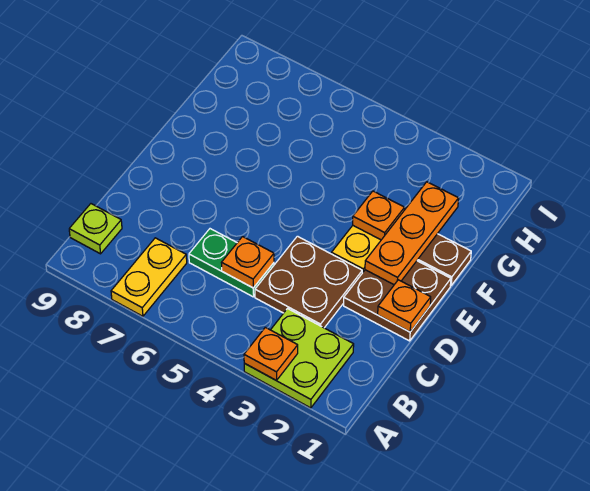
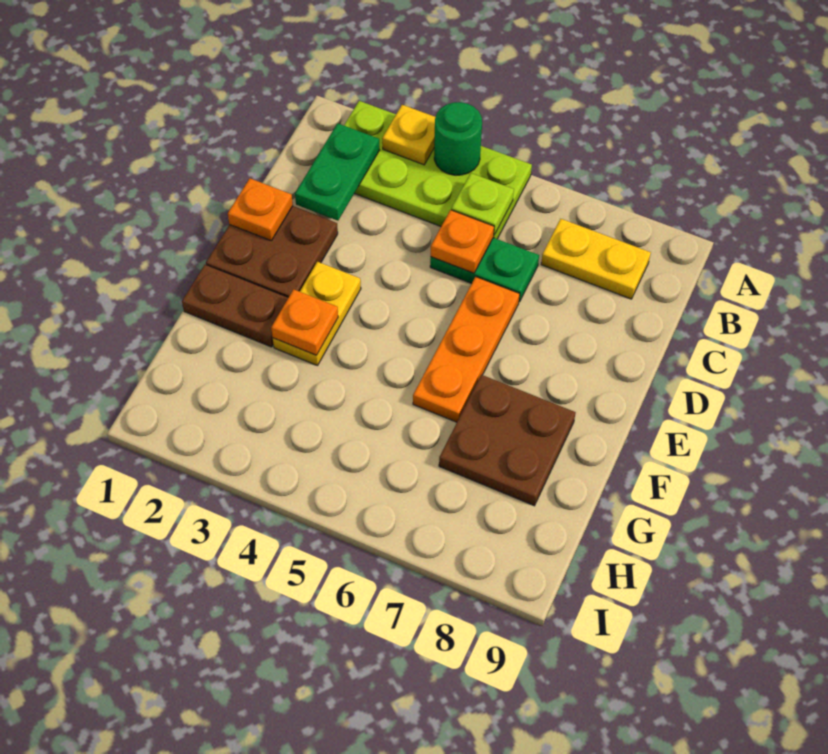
lime plate A2:B3 level 1 -> lime plate A2:B5 level 1
orange plate A3 level 2 -> yellow plate A3 level 2
none -> green round brick A4 level 2
yellow plate A7:B7 level 1 -> yellow plate B7:B8 level 1
none -> green plate B2:C2 level 2
lime plate B9 level 1 -> lime plate B5 level 2
brown plate C3:D4 level 1 -> brown plate F7:G8 level 1
orange plate E2:G2 level 2 -> orange plate D6:F6 level 1

